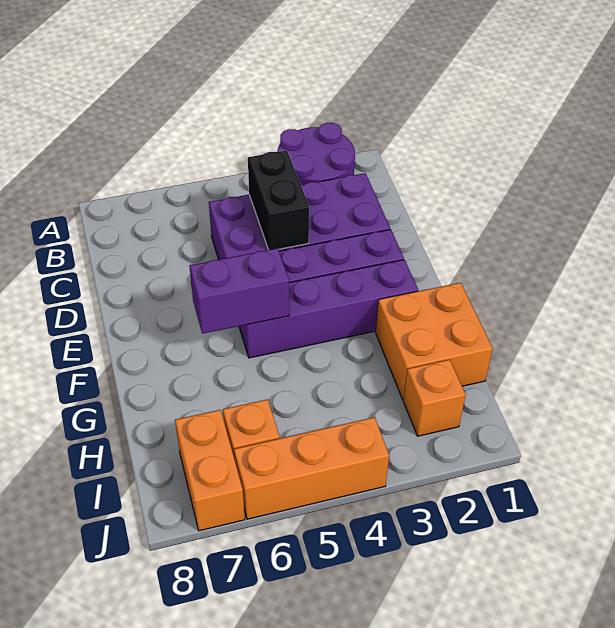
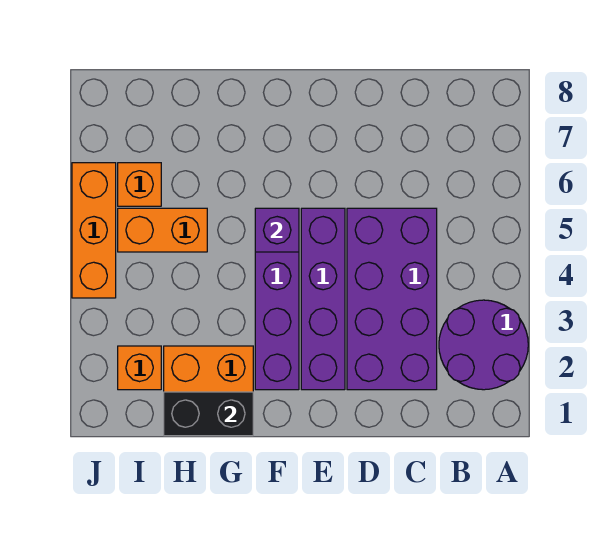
black brick C4:D4 level 2 -> black brick G1:H1 level 2
purple brick F5:F6 level 2 -> purple brick F5 level 2
orange brick I7:J7 level 1 -> orange brick H5:I5 level 1

